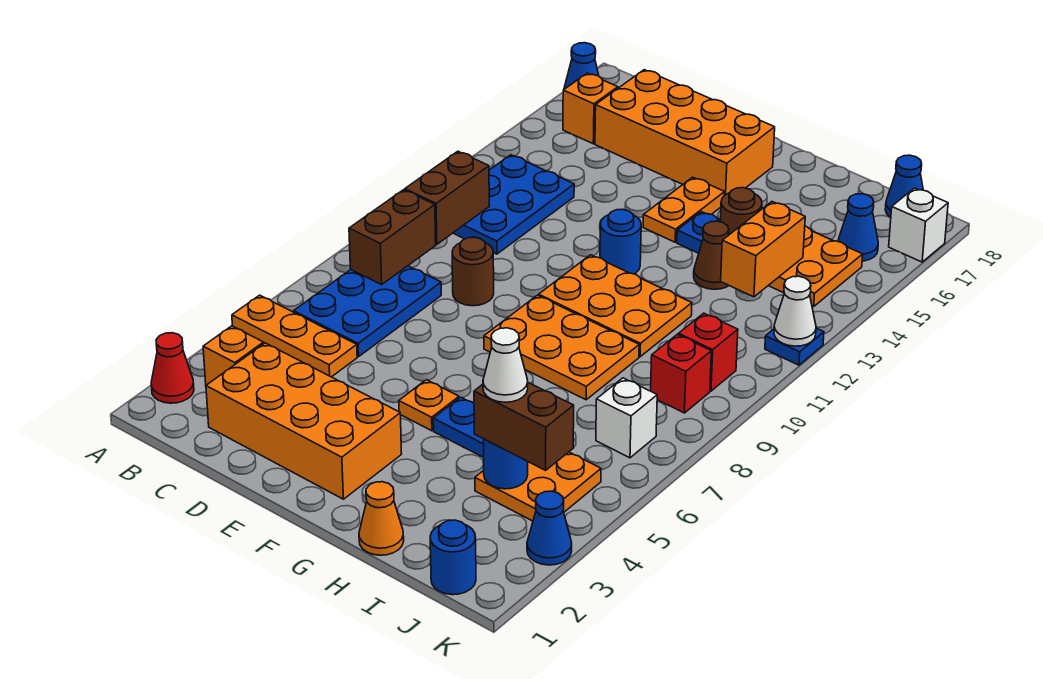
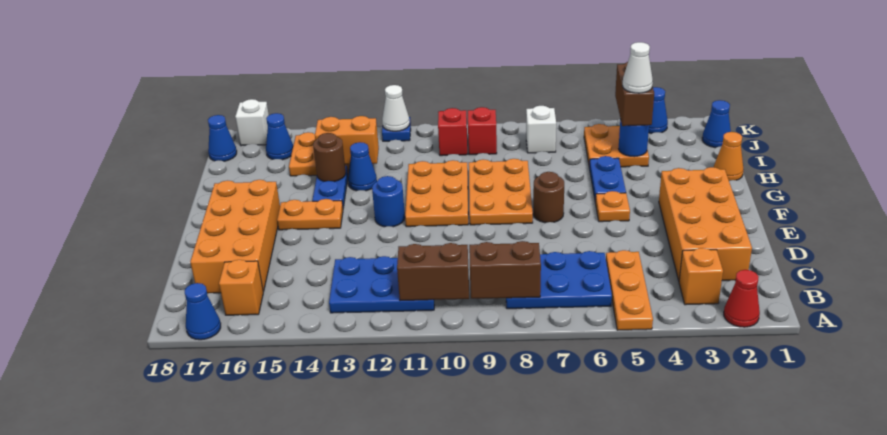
brown round brick D9 level 1 -> brown round brick F7 level 1
brown cone H13 level 1 -> blue cone H13 level 1
blue round brick J1 level 1 -> blue cone J1 level 1

